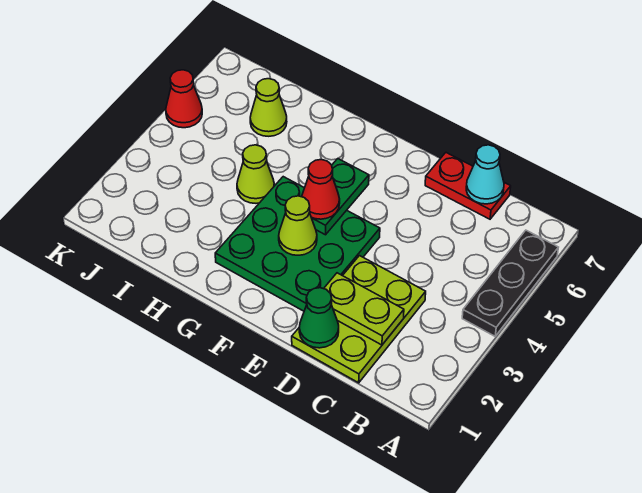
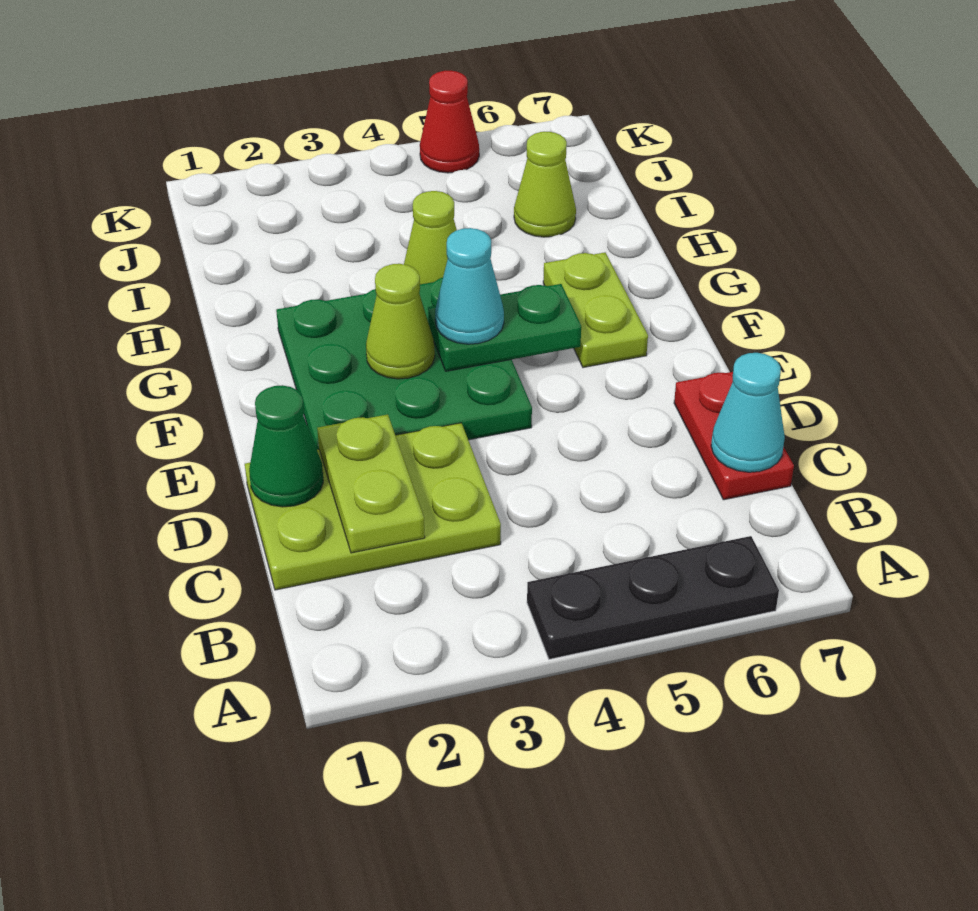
red cone F4 level 3 -> cyan cone F4 level 3
none -> lime plate F6:G6 level 1

